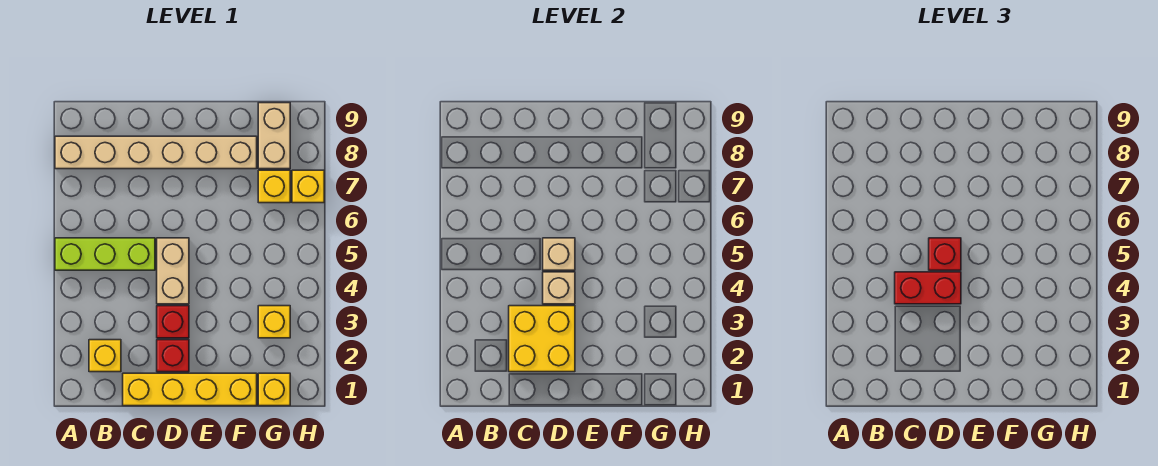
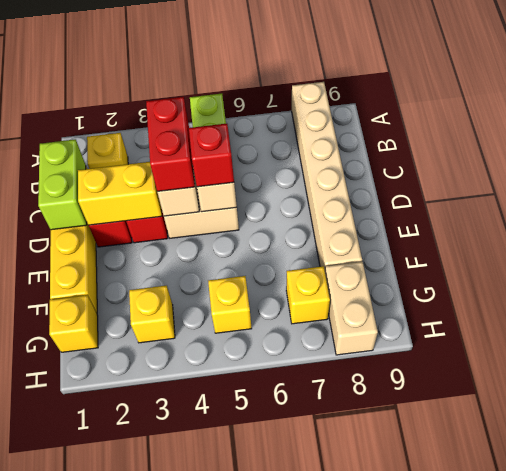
none -> lime brick C1:D1 level 2
yellow brick C2:D3 level 2 -> yellow brick D2:D3 level 2
tan brick G8:G9 level 1 -> tan brick G8:H8 level 1
yellow brick H7 level 1 -> yellow brick G5 level 1

